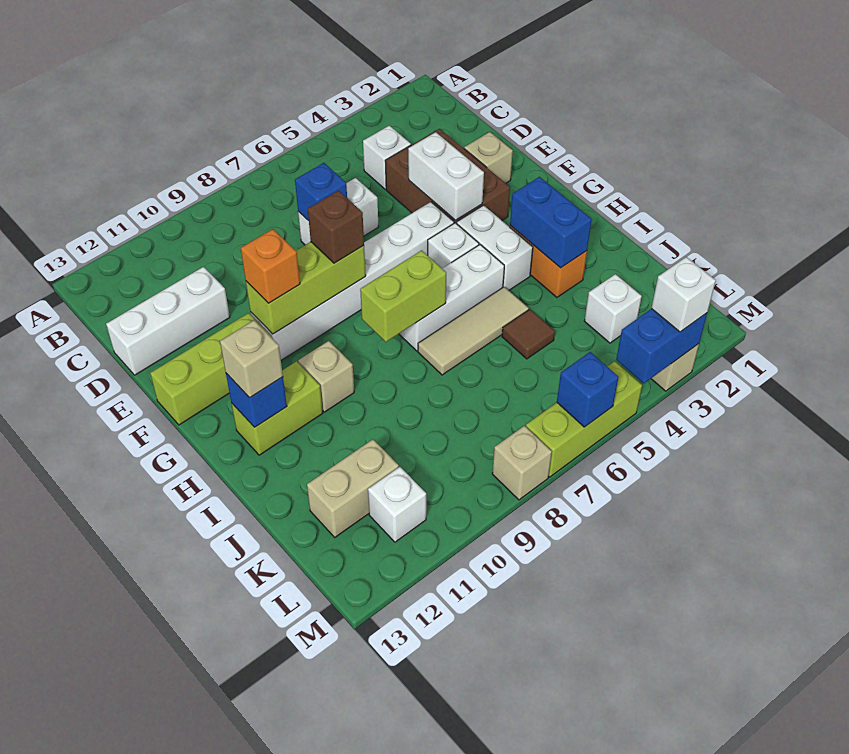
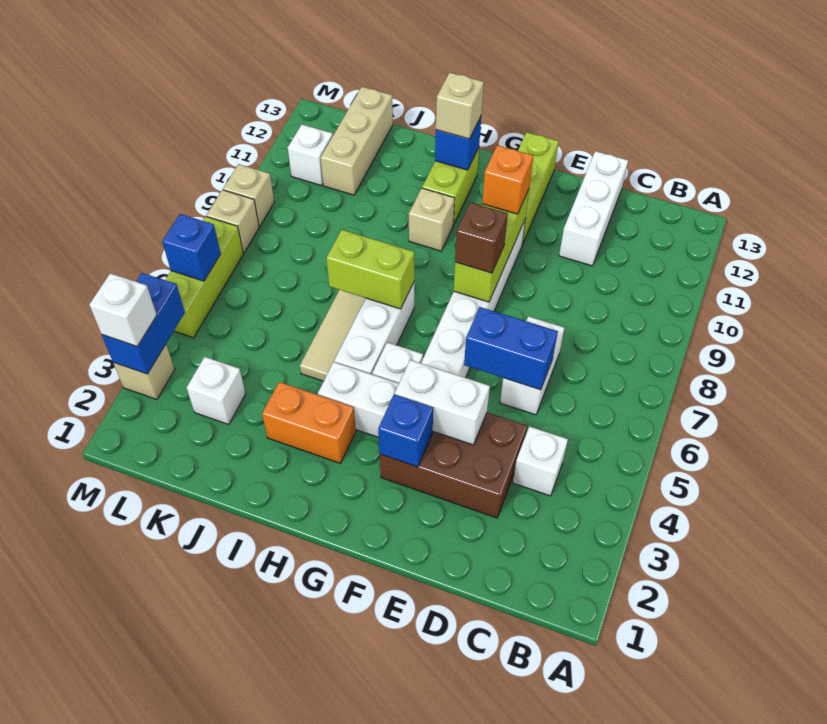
blue brick D7 level 2 -> blue brick F3 level 2
tan brick E2 level 1 -> tan brick M9 level 1
blue brick H3:I3 level 2 -> blue brick D6:E6 level 2
lime brick H7:H8 level 2 -> lime brick H7:I7 level 2
brown tile J5 level 1 -> none
tan brick K11:K12 level 1 -> tan brick K11:K13 level 1

